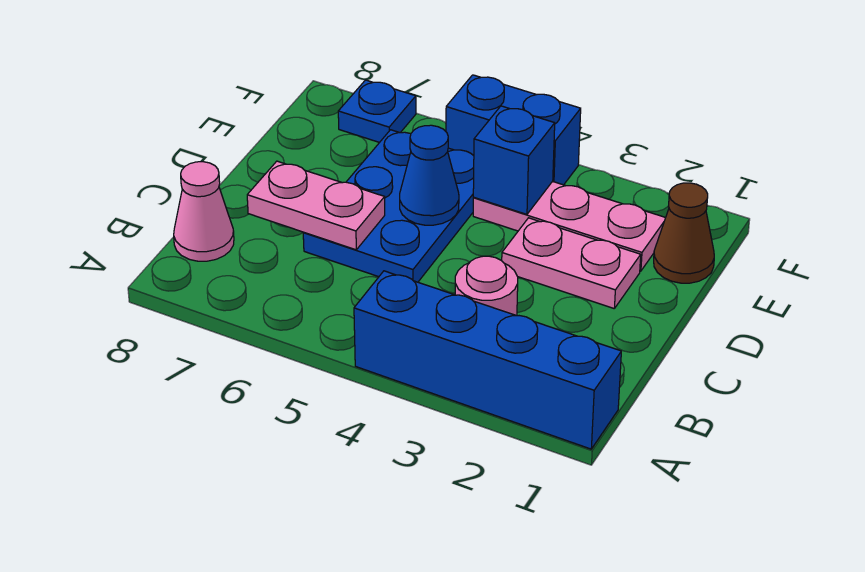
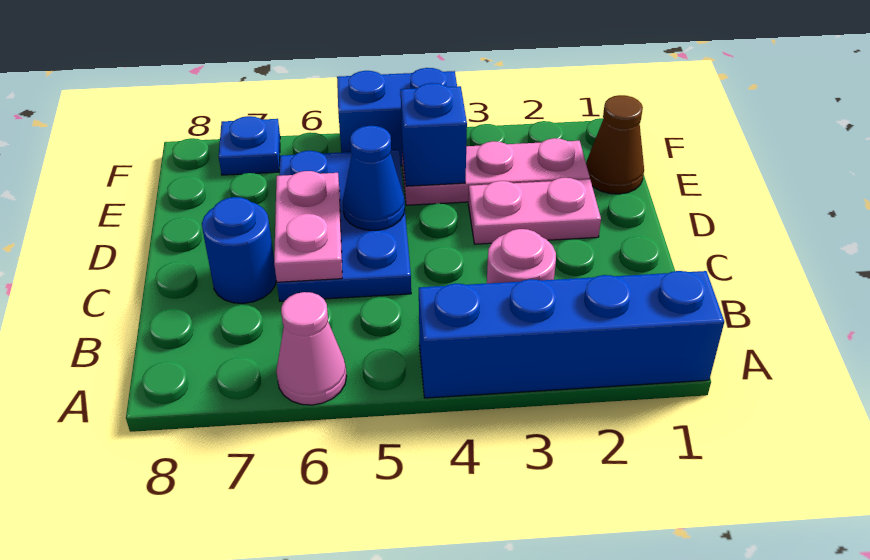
pink cone B8 level 1 -> pink cone A6 level 1
pink plate C6:C7 level 2 -> pink plate C6:D6 level 2
none -> blue round brick C7 level 1

